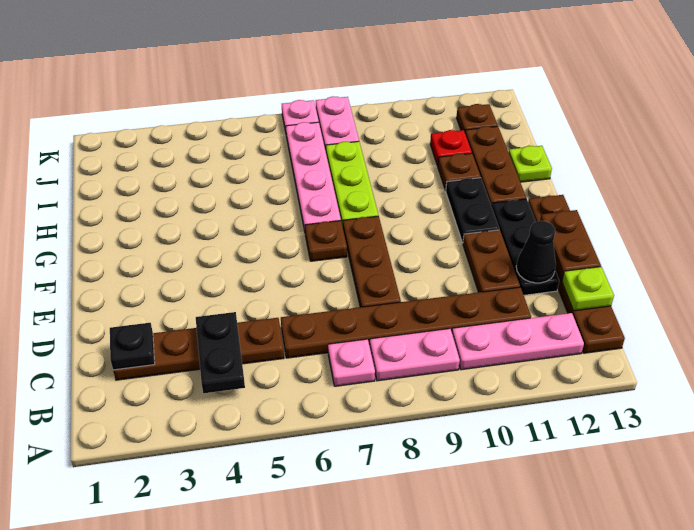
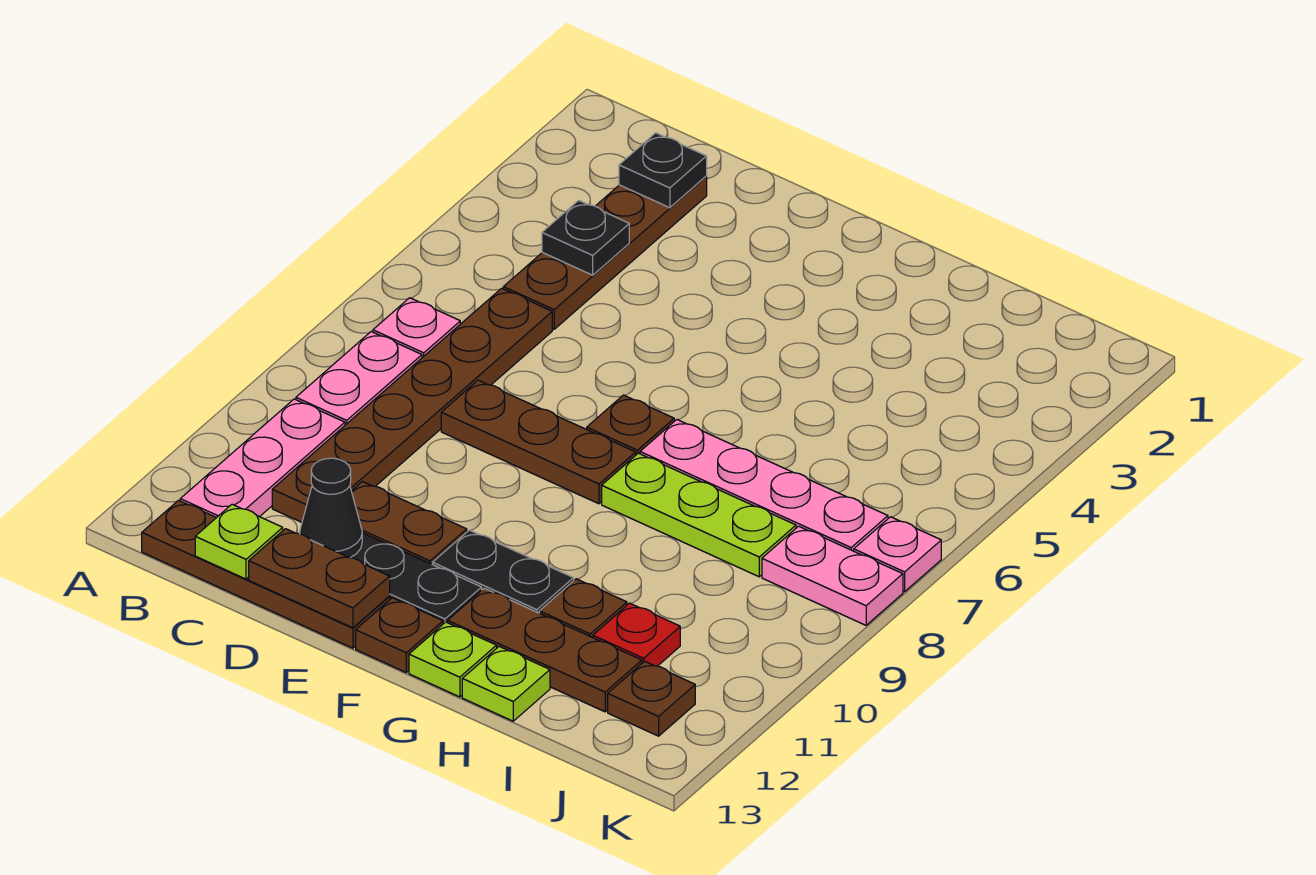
black plate B4:C4 level 2 -> black plate C4 level 2
none -> lime plate G13 level 1

